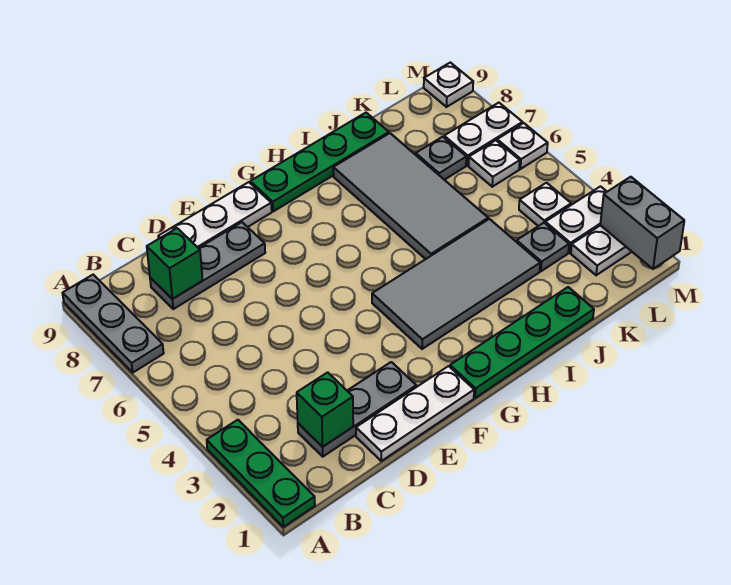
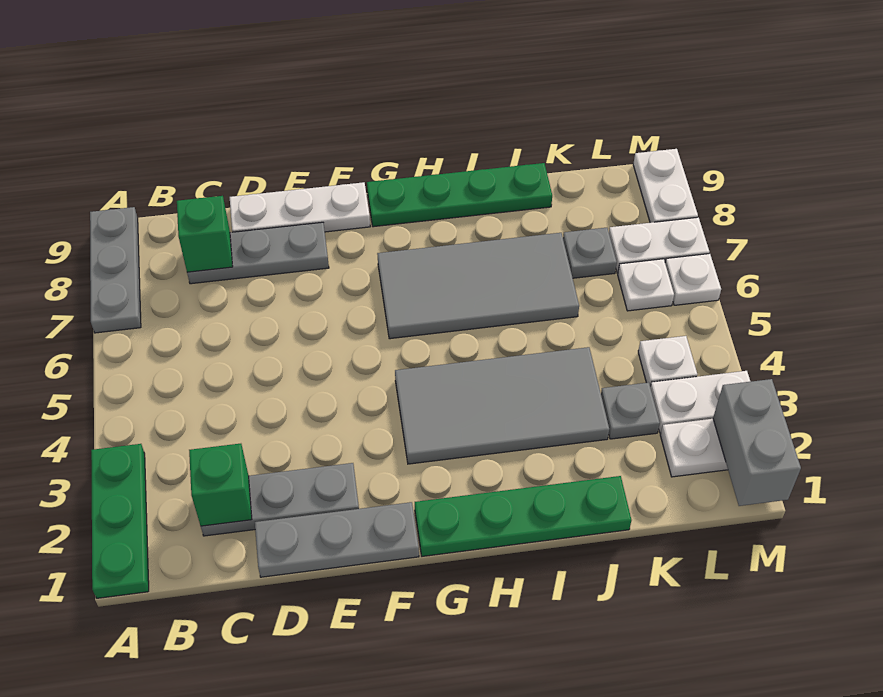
white plate D1:F1 level 1 -> grey plate D1:F1 level 1
grey tile I5:J8 level 1 -> grey tile G6:J7 level 1
white plate M9 level 1 -> white plate M8:M9 level 1

